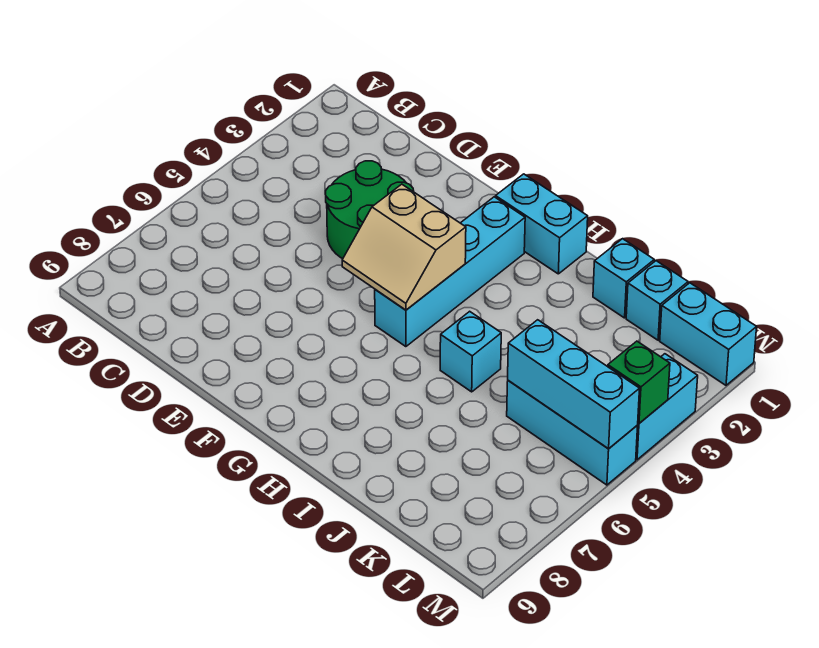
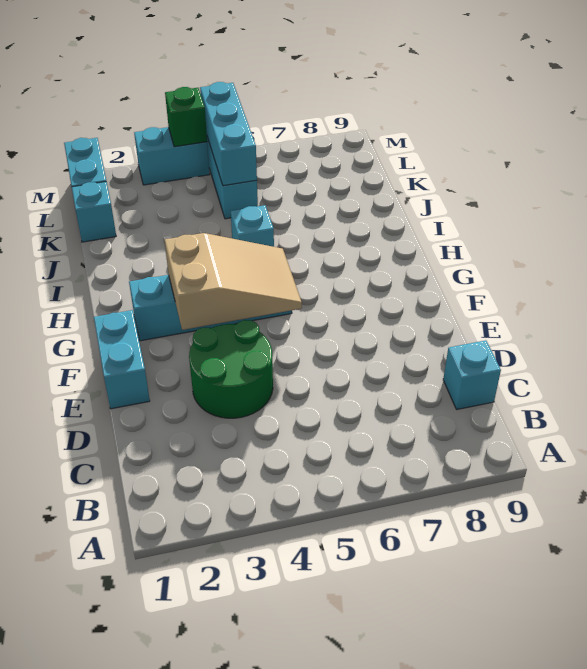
tan slope F4:G5 level 2 top 4 -> tan slope F3:G5 level 2 top 3
cyan brick G1:H1 level 1 -> cyan brick E1:F1 level 1
cyan brick J1 level 1 -> cyan brick C9 level 1

